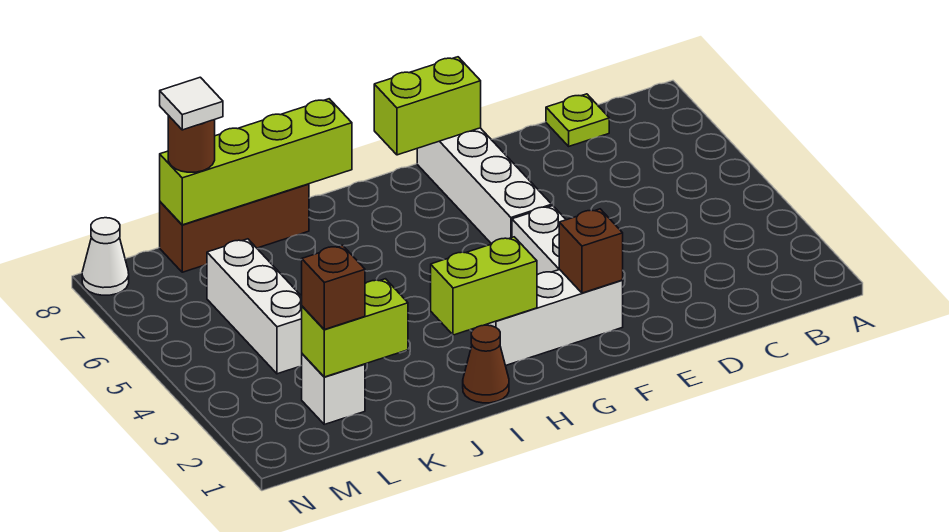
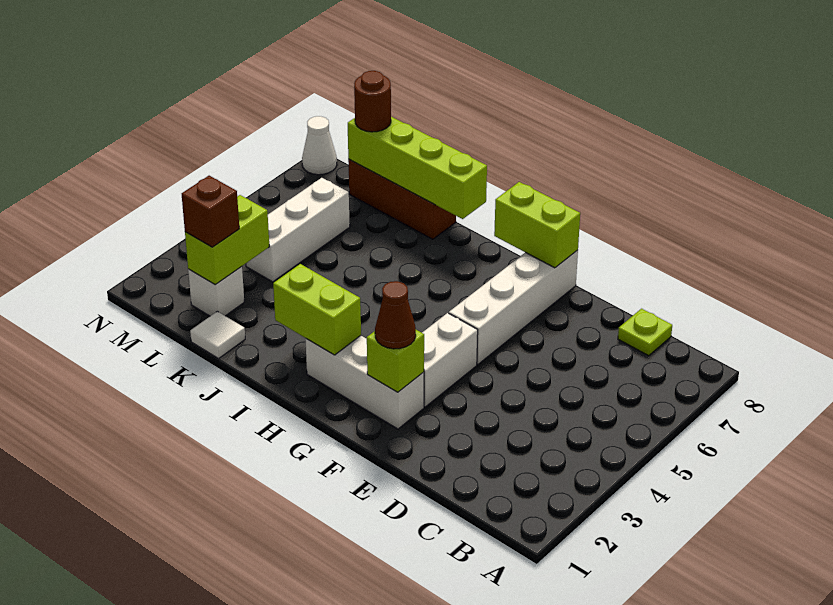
brown brick F2 level 2 -> lime brick F2 level 2
brown cone I1 level 1 -> brown cone F2 level 3
lime brick K2:L2 level 2 -> lime brick L2:L3 level 2
white tile L8 level 4 -> white tile K1 level 1

